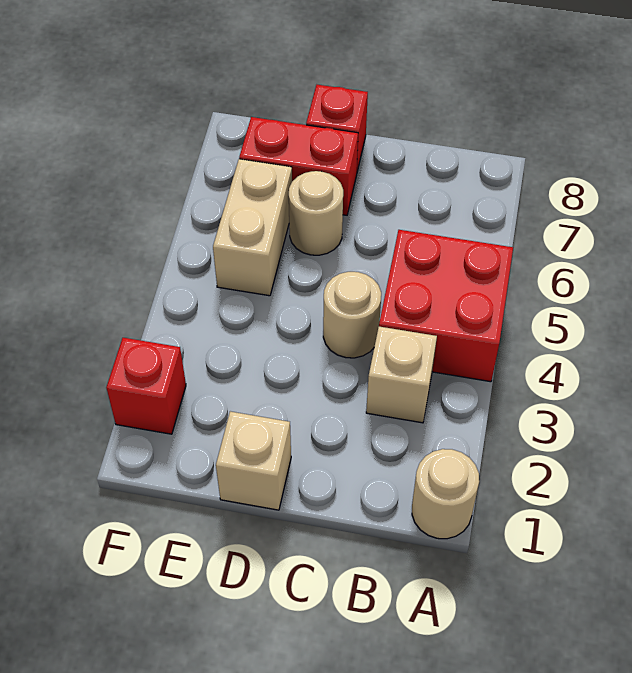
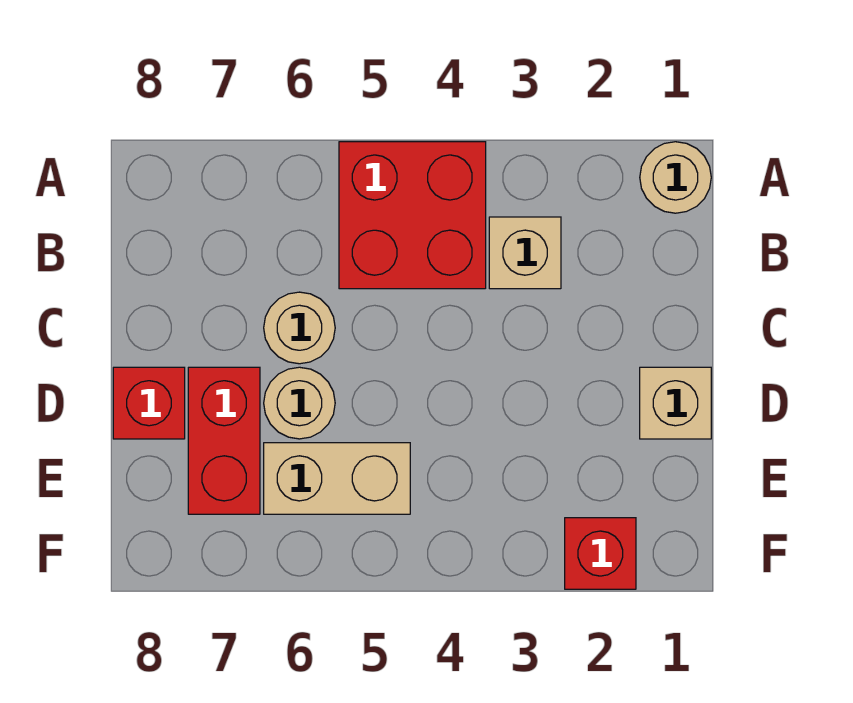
tan round brick C4 level 1 -> tan round brick C6 level 1

